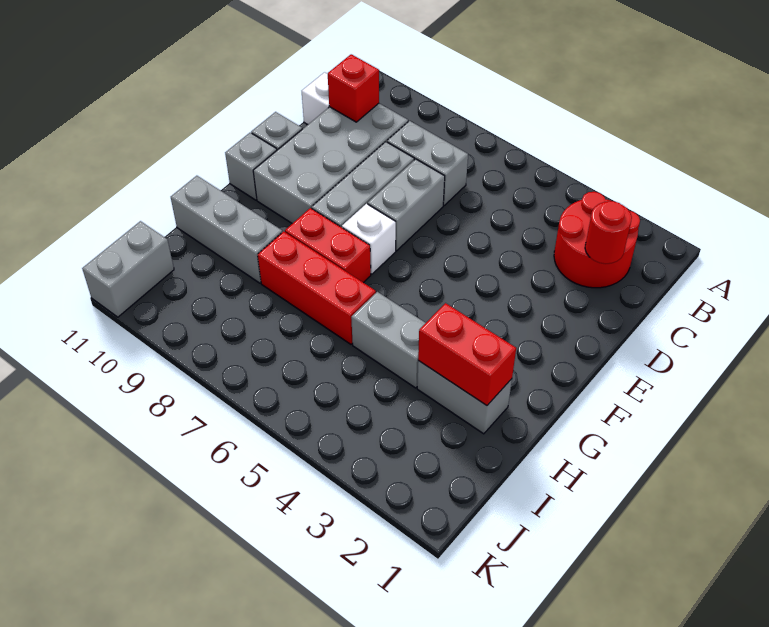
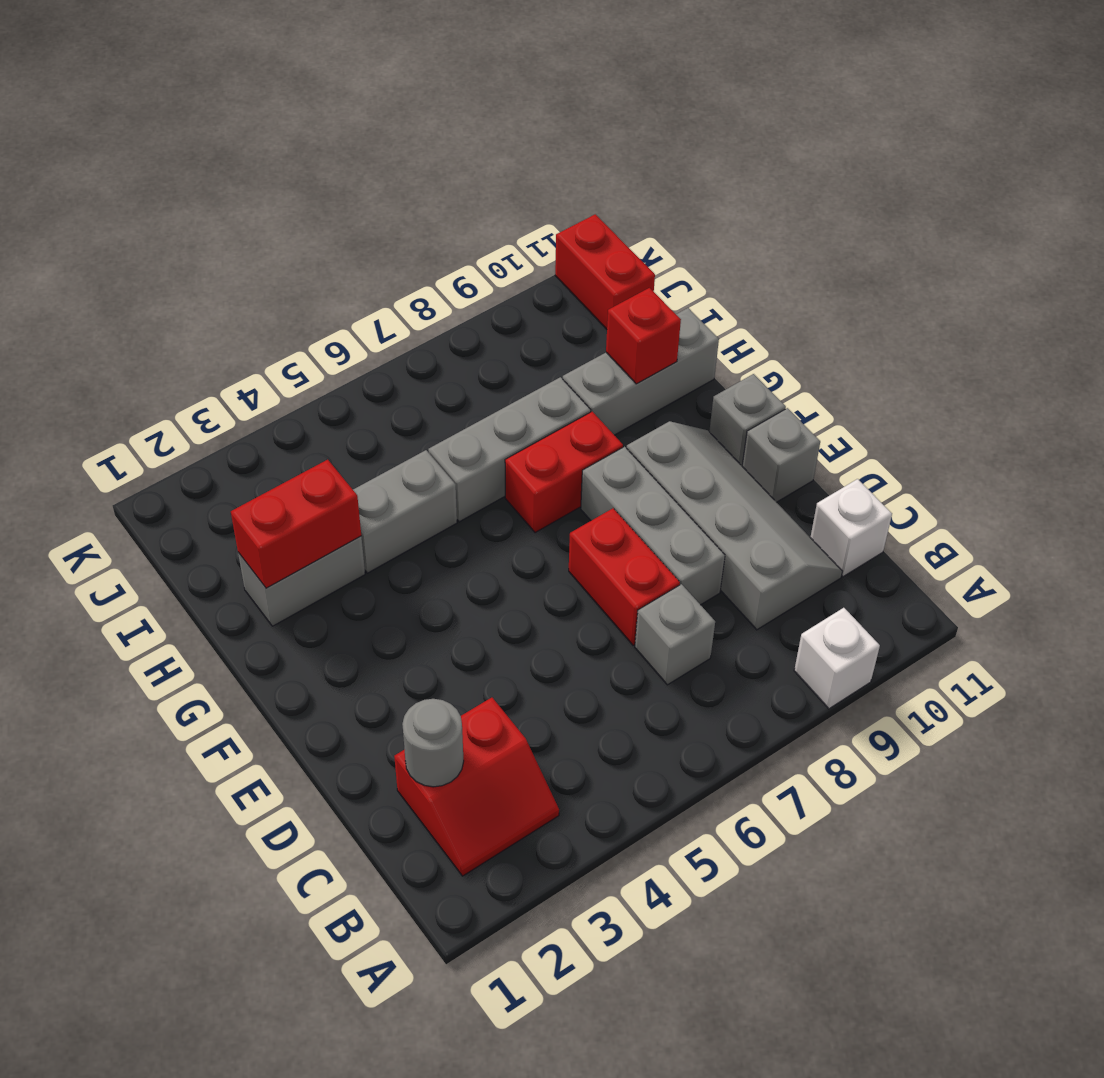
red round brick B2:C3 level 1 -> red slope B2:C3 level 1 top C
red round brick C2 level 2 -> grey round brick C2 level 2
grey brick C7:C8 level 1 -> grey brick C7 level 1
grey brick C9:F10 level 1 -> grey slope C9:F10 level 1 top 9
red brick C10 level 2 -> red brick H10 level 2
grey brick D7:E7 level 1 -> red brick D7:E7 level 1
white brick F7 level 1 -> white brick A9 level 1
red brick H6:H8 level 1 -> grey brick H6:H8 level 1
grey brick J11:K11 level 1 -> red brick J11:K11 level 1

